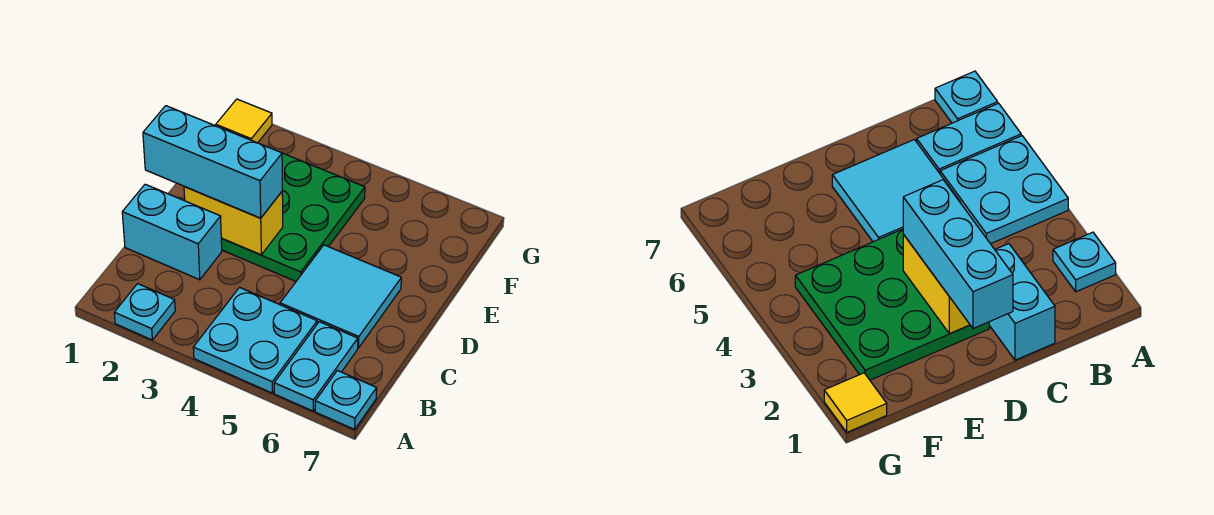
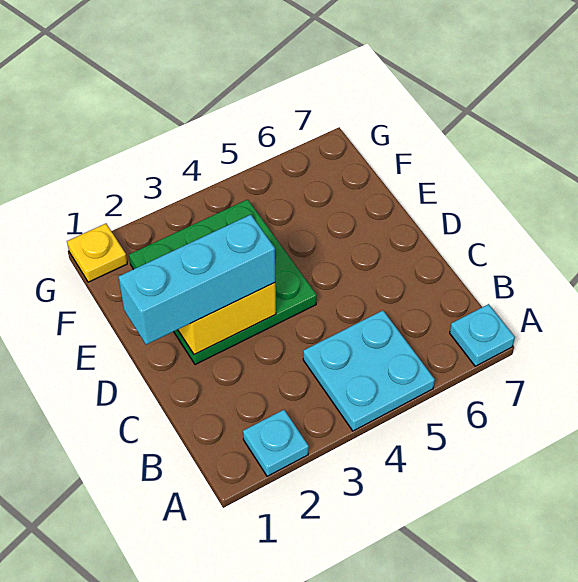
cyan plate A6:B6 level 1 -> none
cyan brick C1:C2 level 1 -> none
cyan tile C5:D6 level 1 -> none
yellow tile G1 level 1 -> yellow plate G1 level 1

